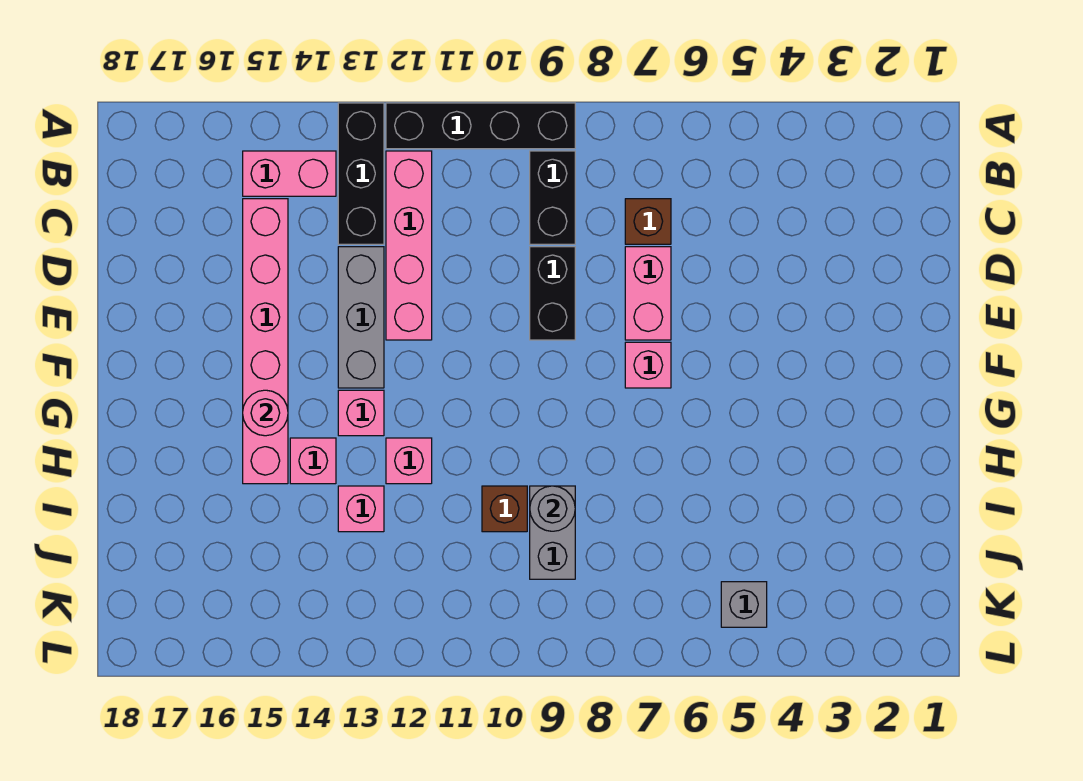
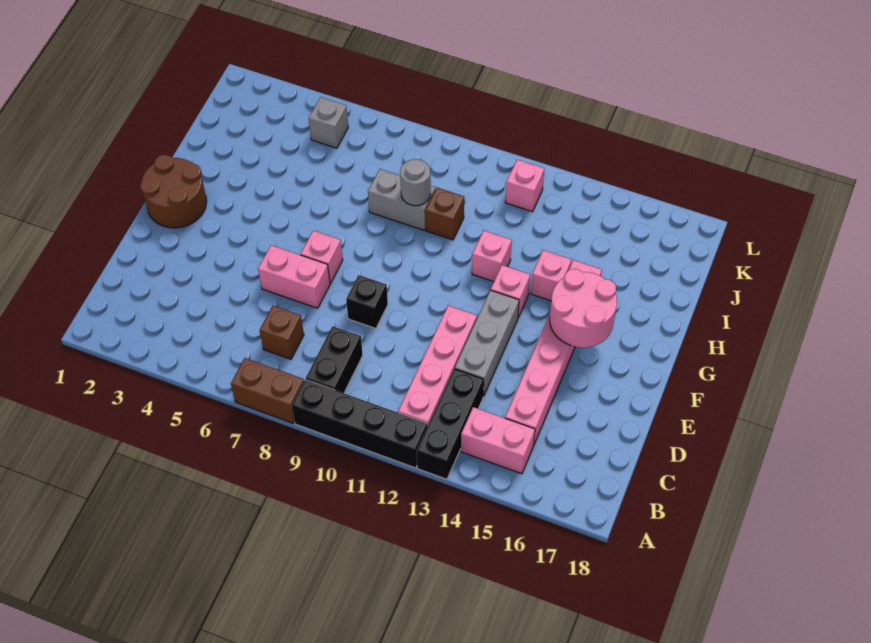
none -> brown brick A7:A8 level 1
pink brick D7:E7 level 1 -> pink brick E6:E7 level 1
black brick D9:E9 level 1 -> black brick E9 level 1
none -> brown round brick F1:G2 level 1
pink round brick G15 level 2 -> pink round brick F15:G16 level 2
grey brick I9:J9 level 1 -> grey brick I8:I9 level 1
pink brick I13 level 1 -> pink brick K12 level 1

